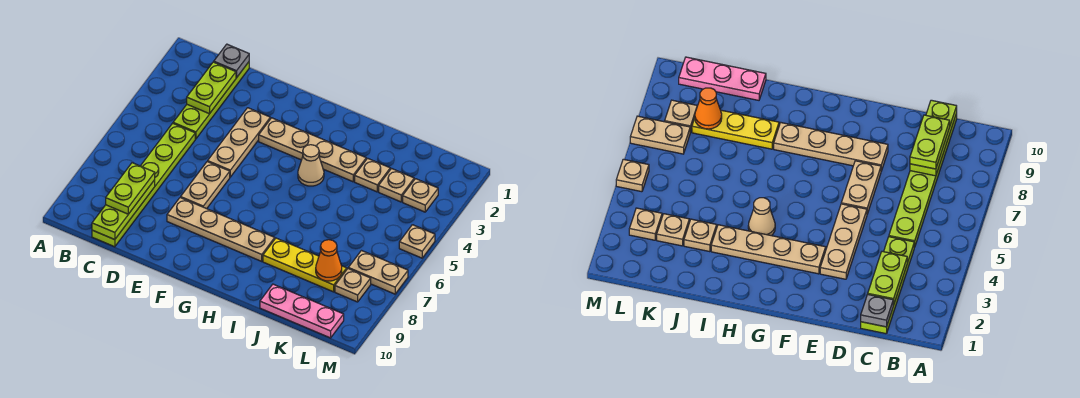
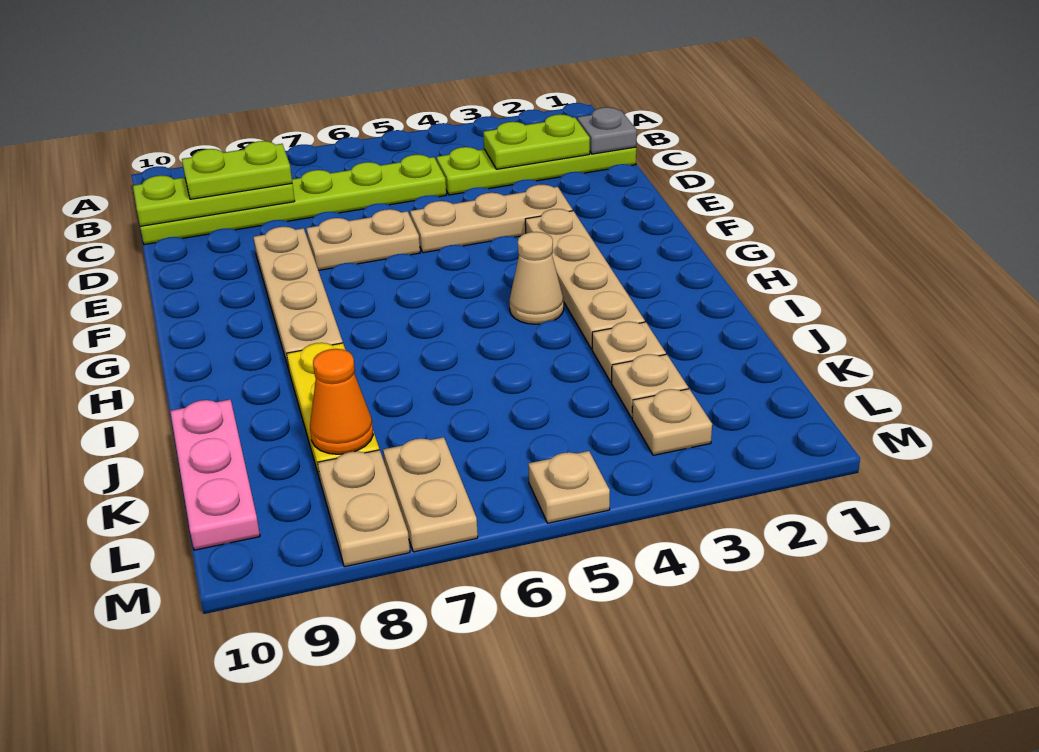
tan plate L8 level 1 -> tan plate L8:M8 level 1

